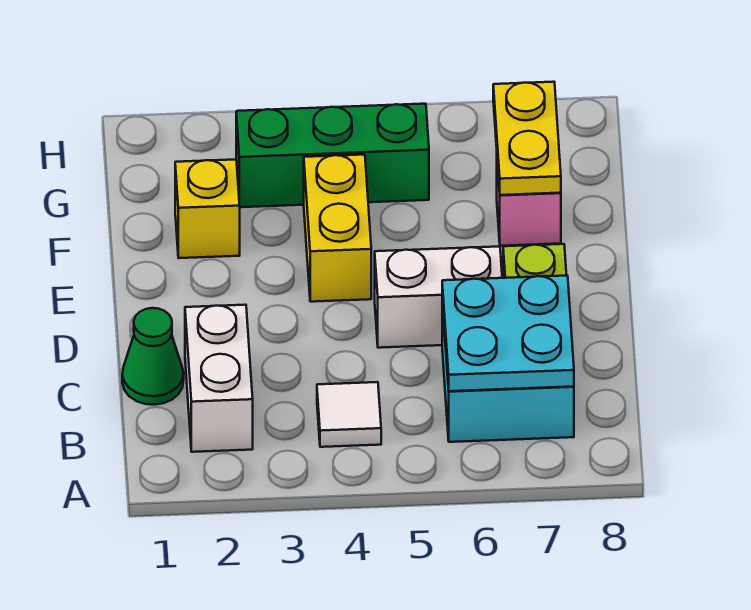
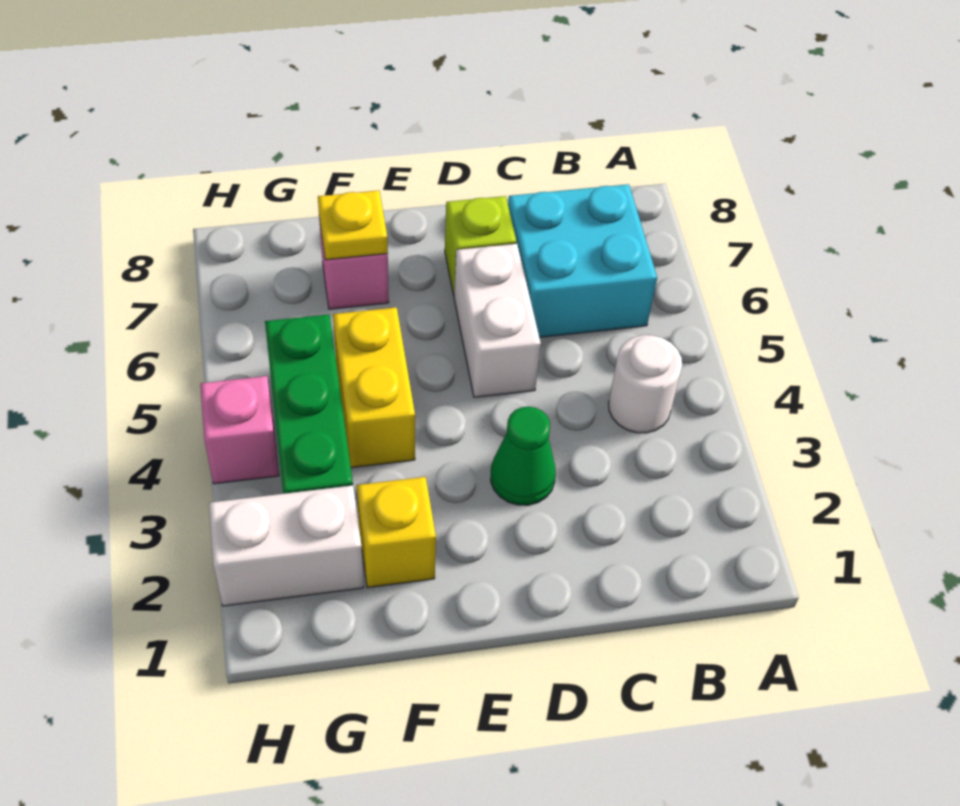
white brick B2:C2 level 1 -> white brick G2:H2 level 1
white tile B4 level 1 -> white round brick B4 level 1
cyan plate B6:C7 level 2 -> none
green cone C1 level 1 -> green cone D3 level 1
yellow brick E4:F4 level 1 -> yellow brick F4:F5 level 1
yellow plate F7:G7 level 2 -> yellow plate F7 level 2
none -> pink brick H4 level 1

